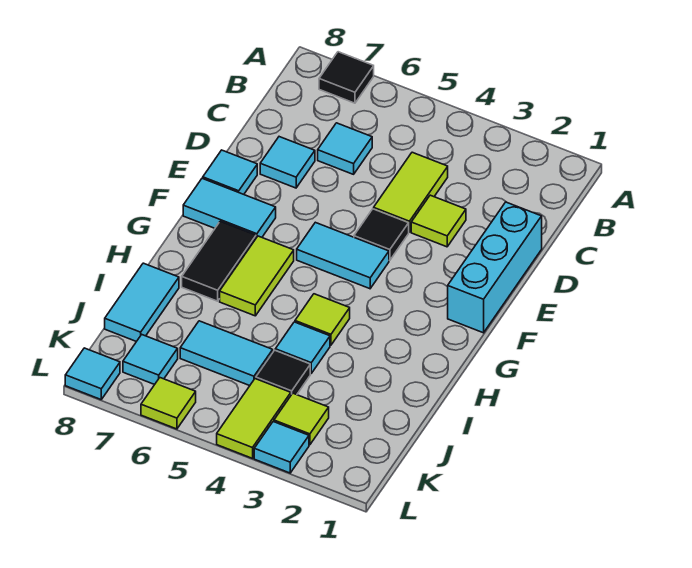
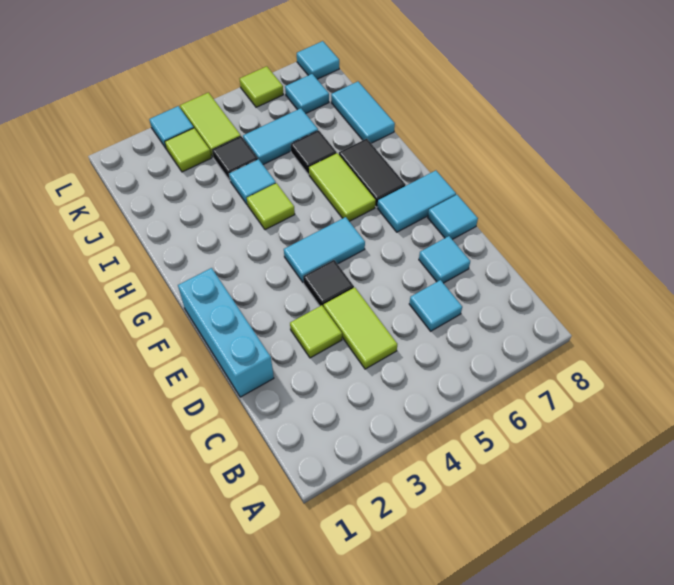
black tile A7 level 1 -> black tile I6 level 1

